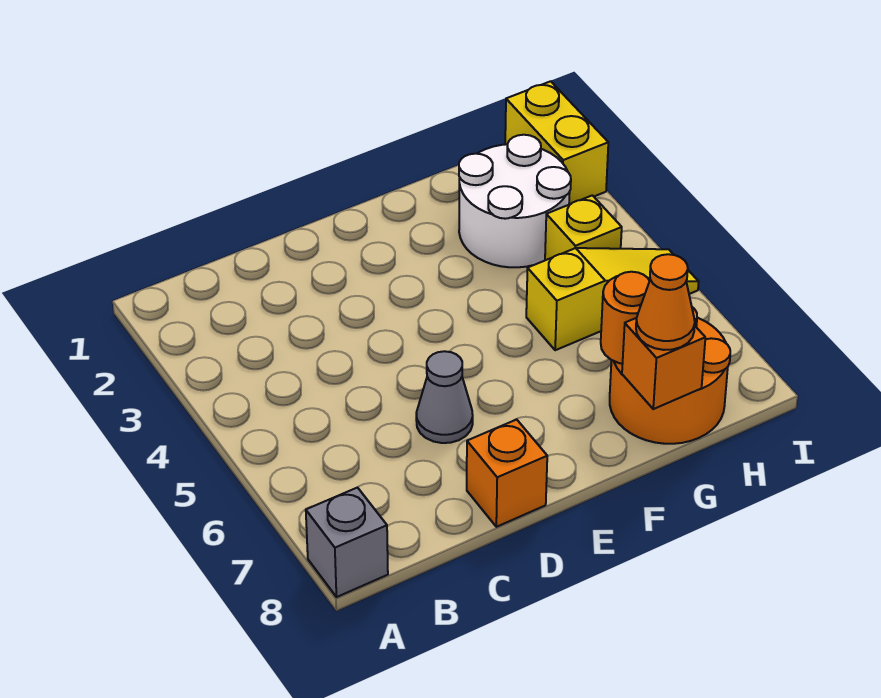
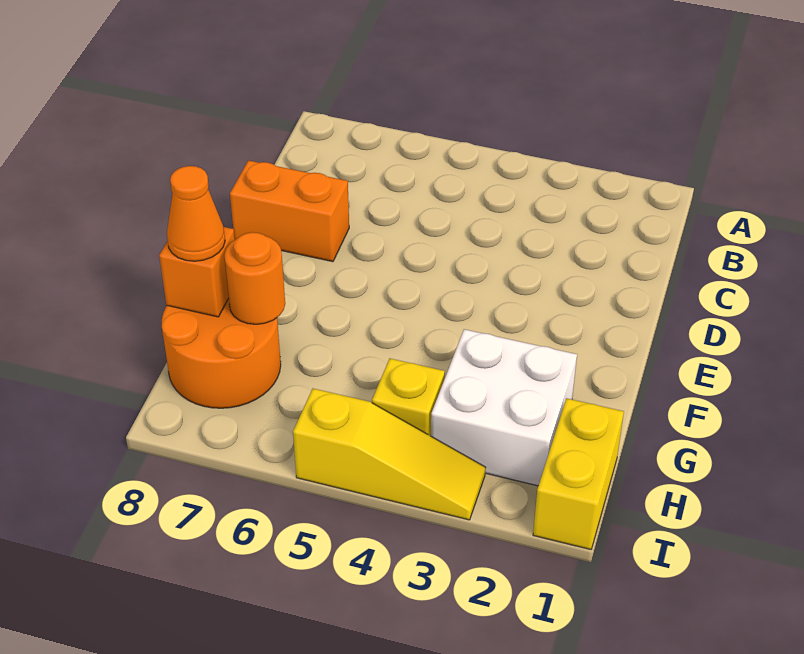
grey brick A8 level 1 -> none
grey cone D6 level 1 -> none
orange brick D8 level 1 -> orange brick D7:D8 level 1
white round brick G2:H3 level 1 -> white brick G2:H3 level 1
yellow slope G5:I5 level 1 top G -> yellow slope I3:I5 level 1 top 5
yellow brick I1:I2 level 1 -> yellow brick H1:I1 level 1

